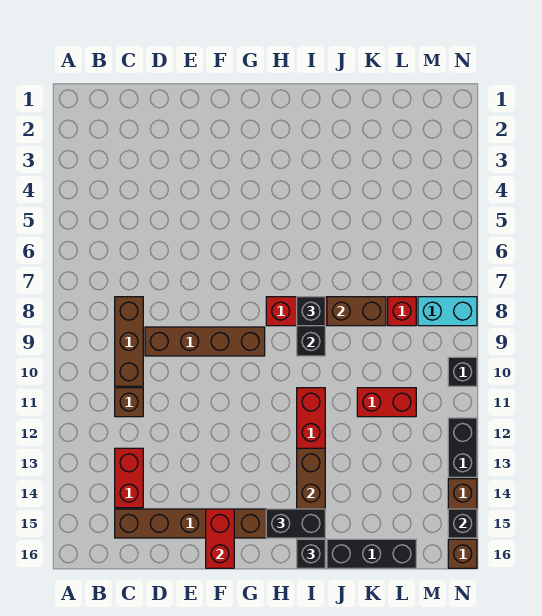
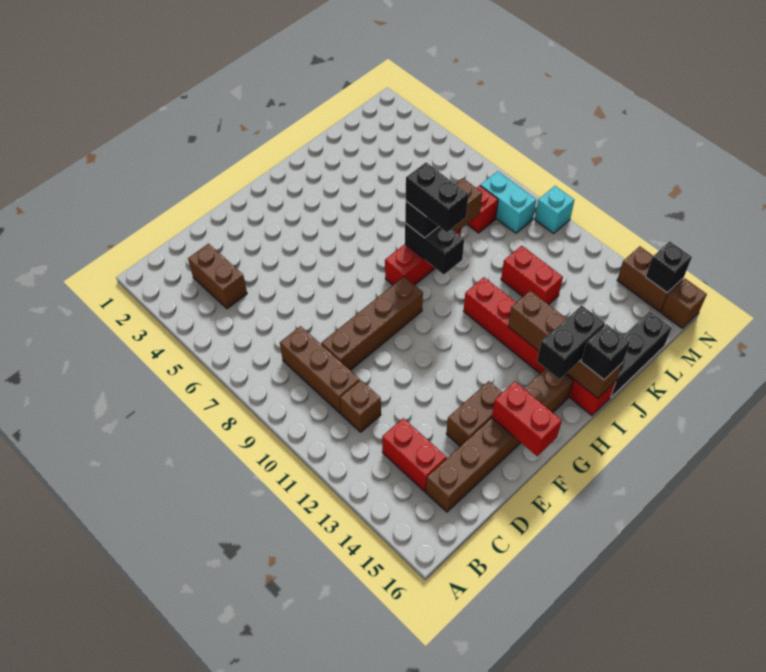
none -> brown brick C3:C4 level 1
none -> brown brick E14:F14 level 1
red brick K11:L11 level 1 -> red brick K11:K12 level 1
cyan brick M8:N8 level 1 -> cyan brick M8:M9 level 1
black brick N10 level 1 -> cyan brick N10 level 1
black brick N12:N13 level 1 -> black brick I8:I9 level 4

